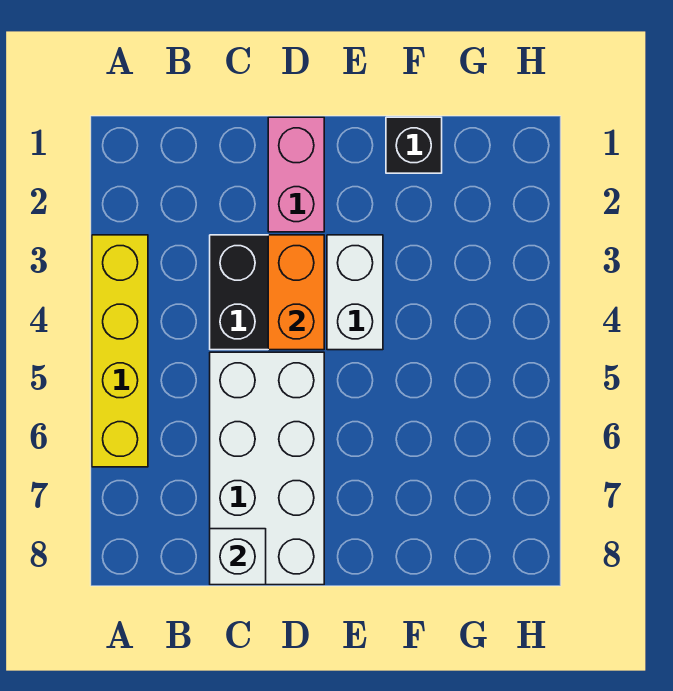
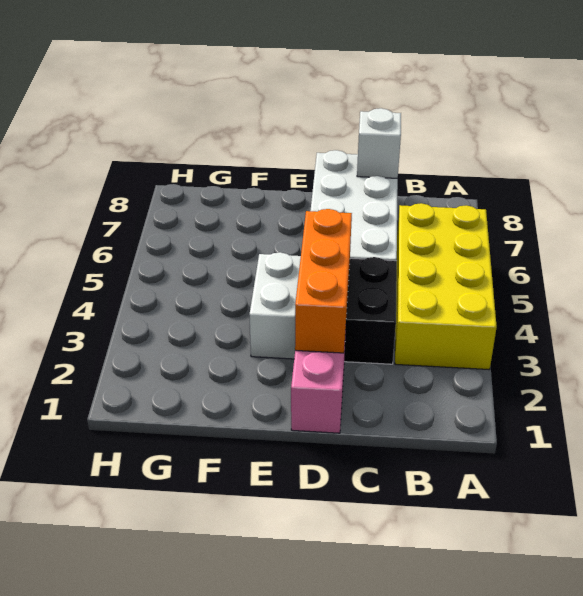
yellow brick A3:A6 level 1 -> yellow brick A3:B6 level 1
orange brick D3:D4 level 2 -> orange brick D2:D4 level 2
black brick F1 level 1 -> none

